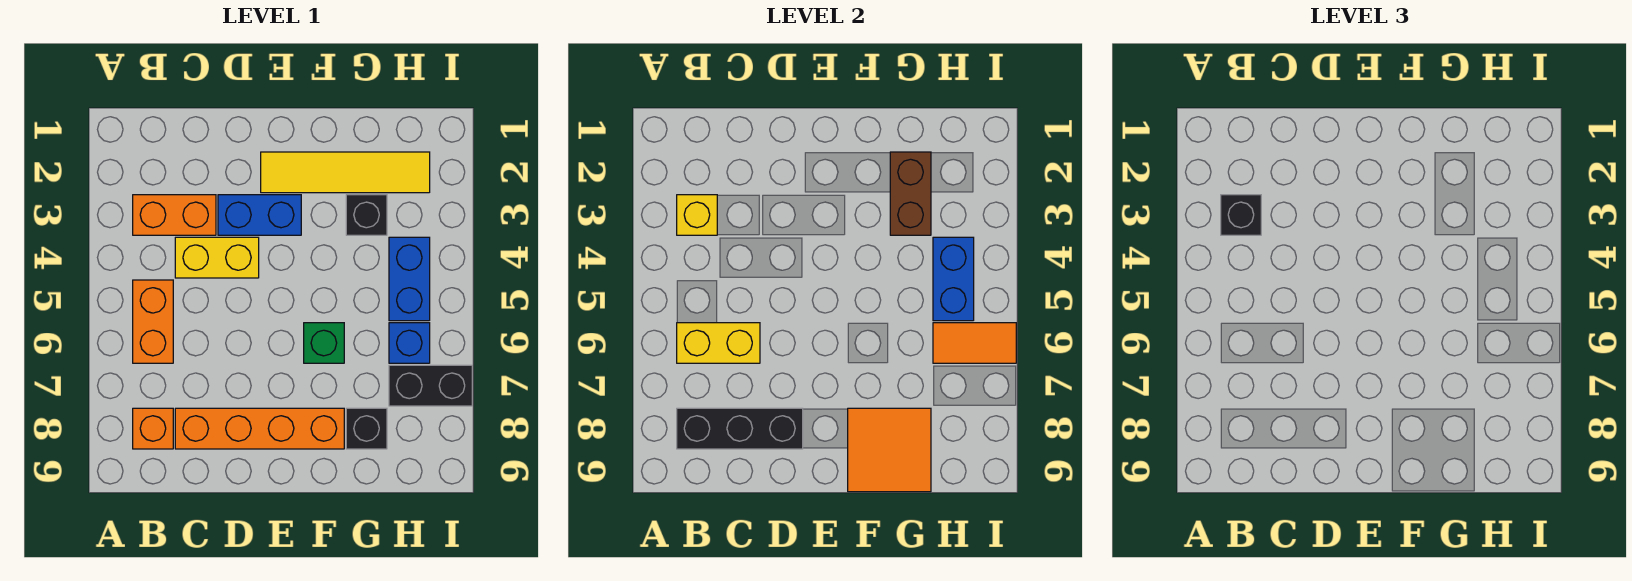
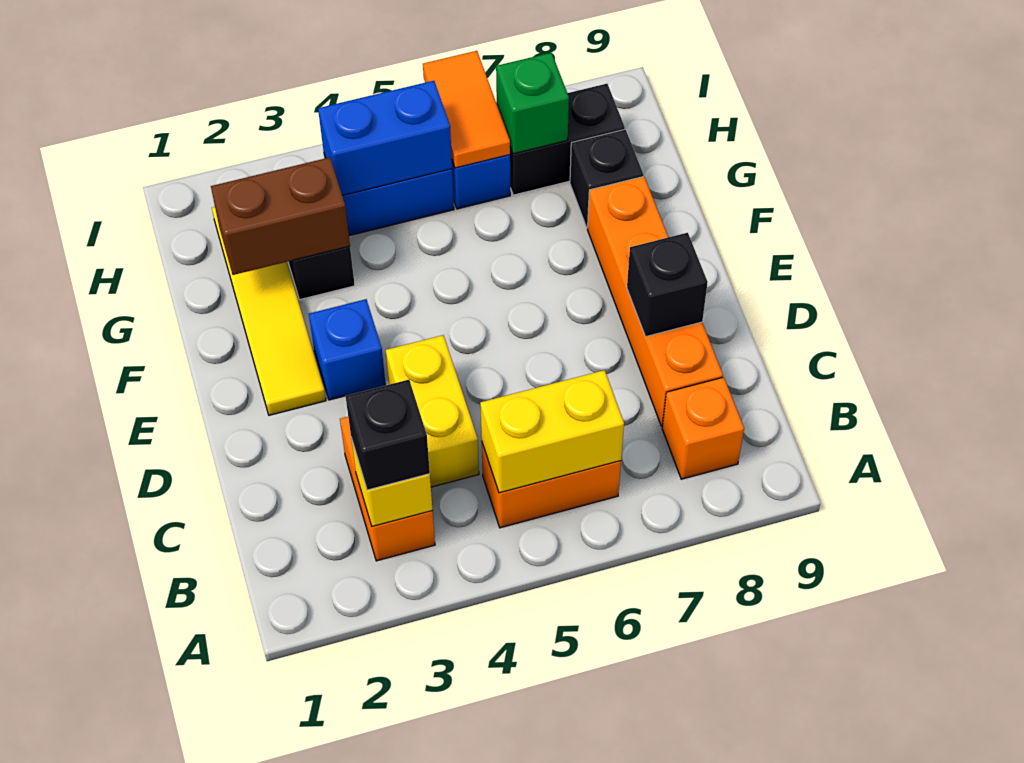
yellow brick B6:C6 level 2 -> yellow brick B5:B6 level 2
black brick B8:D8 level 2 -> black brick D8 level 2
blue brick D3:E3 level 1 -> blue brick E3 level 1
green brick F6 level 1 -> green brick H7 level 2
orange tile F8:G9 level 2 -> none
black brick H7:I7 level 1 -> black brick H7:H8 level 1

